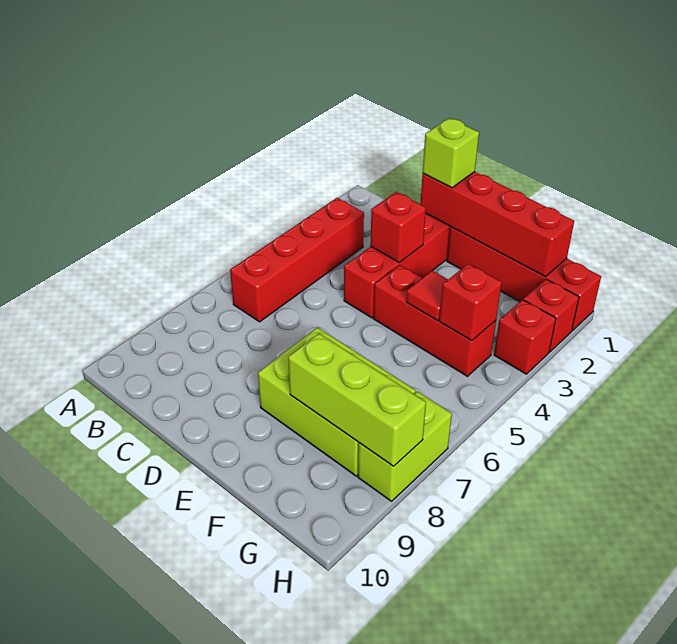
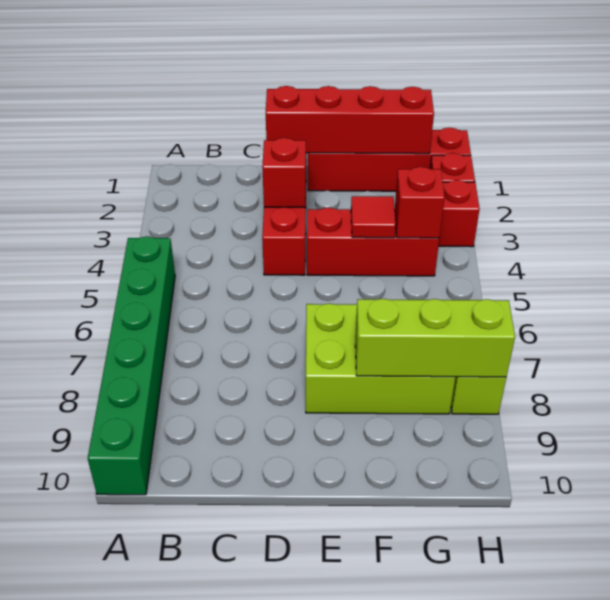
none -> green brick A5:A10 level 1
red brick B3:B6 level 1 -> none
lime brick D1 level 3 -> none

